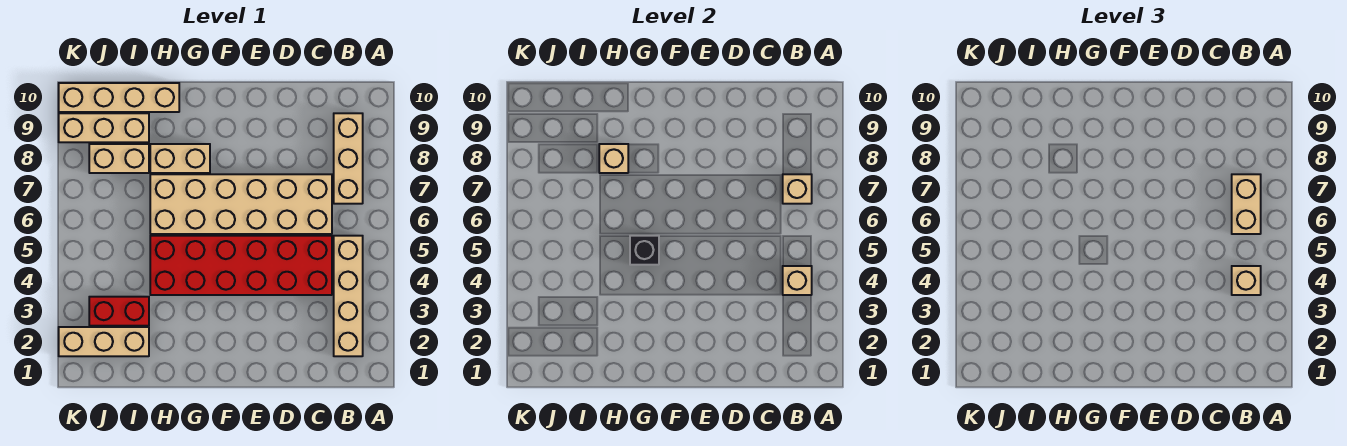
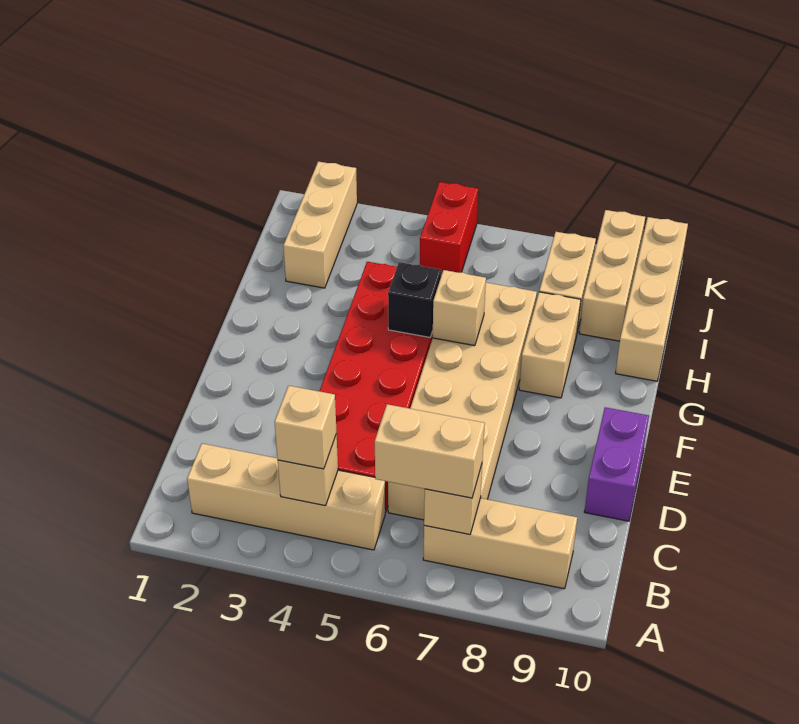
none -> purple brick D10:E10 level 1
tan brick H8 level 2 -> tan brick G6 level 2
red brick I3:J3 level 1 -> red brick J5:K5 level 1

